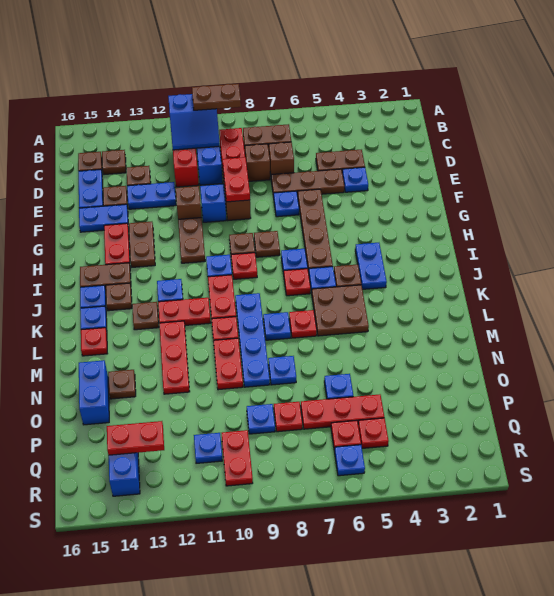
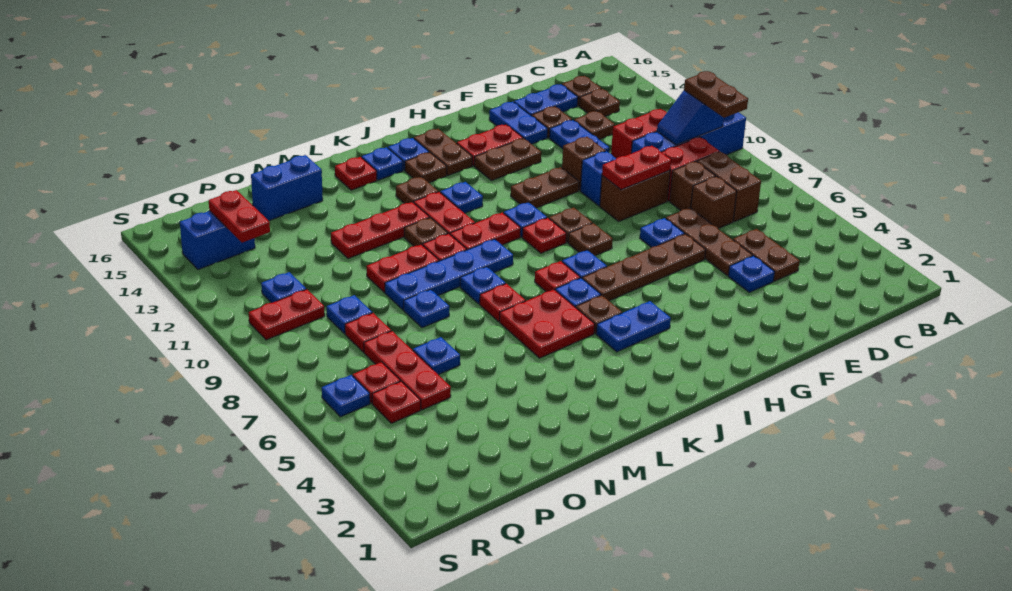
blue slope B10:C11 level 2 top B -> blue slope B10:C10 level 2 top B
brown plate K5:L6 level 1 -> red plate K5:L6 level 1
brown plate N14 level 1 -> brown plate L11 level 1

